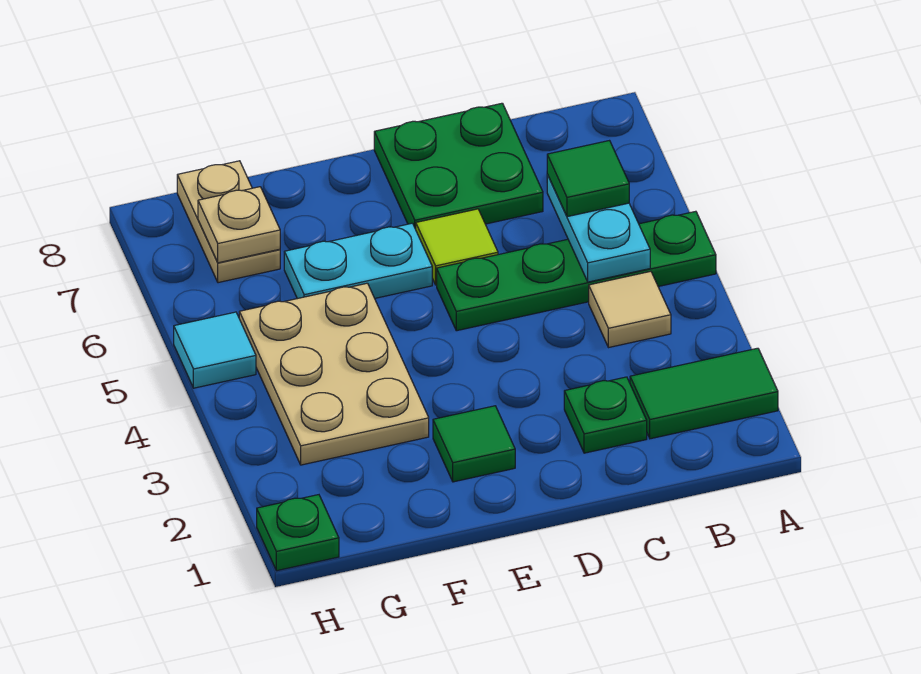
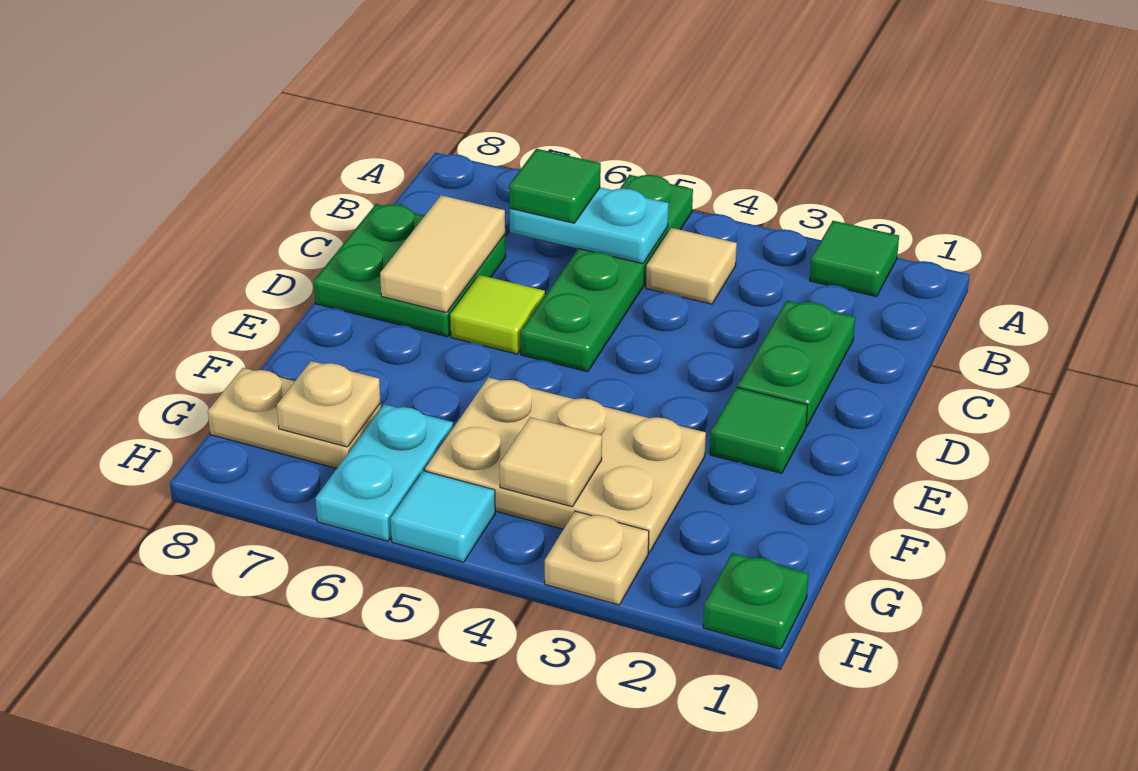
green tile A2:B2 level 1 -> green tile A2 level 1
green plate C2 level 1 -> green plate C2:D2 level 1
none -> tan tile C7:D7 level 2
cyan plate E6:F6 level 1 -> cyan plate G6:H6 level 1
none -> tan tile G4 level 2
none -> tan plate H3 level 1

